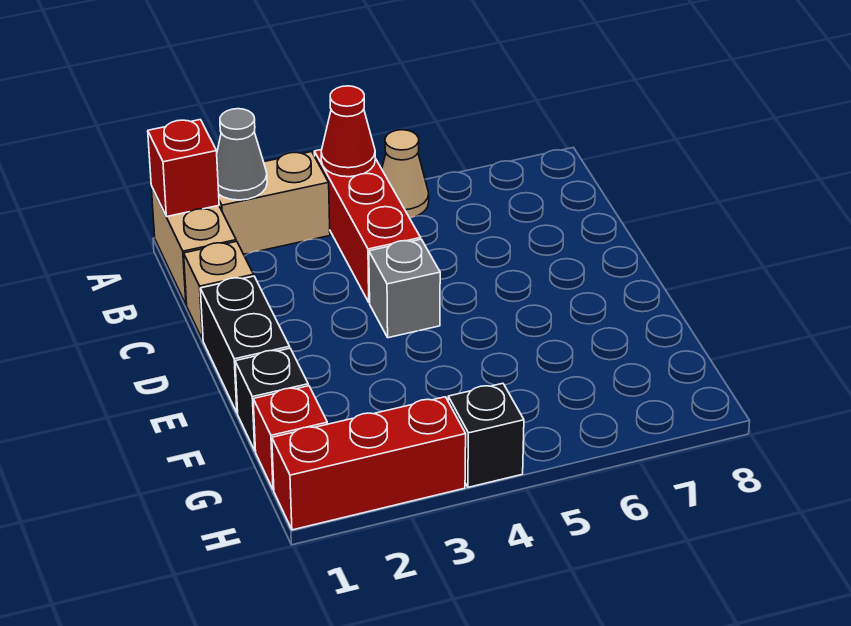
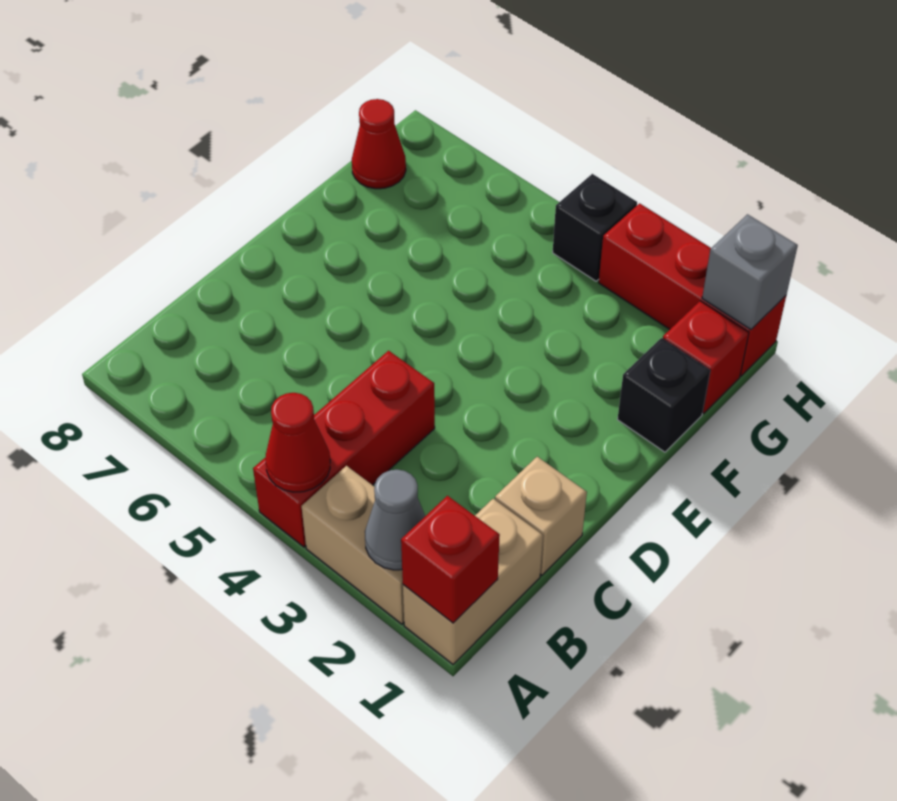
tan cone A5 level 1 -> none
black brick D1:E1 level 1 -> none
grey brick D4 level 1 -> grey brick H1 level 2
none -> red cone G8 level 1

